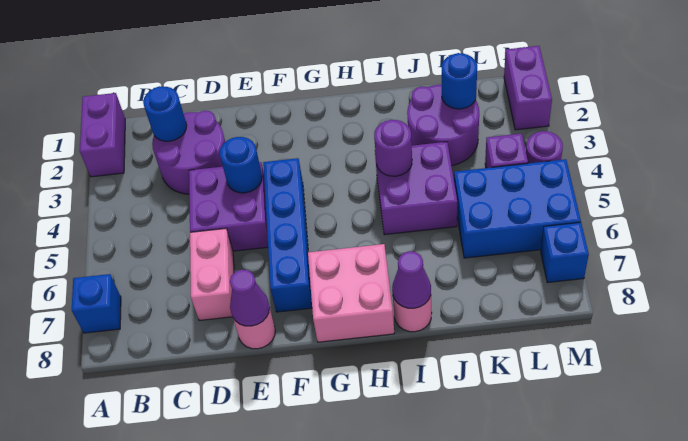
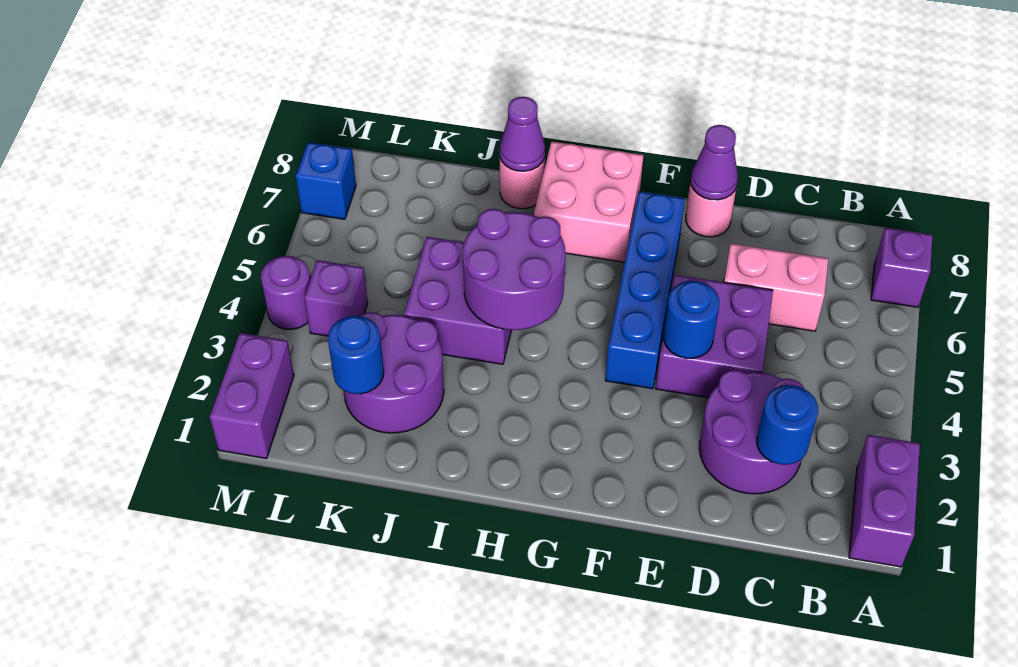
blue brick A7 level 1 -> purple brick A7 level 1
pink brick D6:D7 level 1 -> pink brick C6:D6 level 1
purple round brick I4 level 2 -> purple round brick H4:I5 level 2
blue brick K5:M6 level 1 -> none

